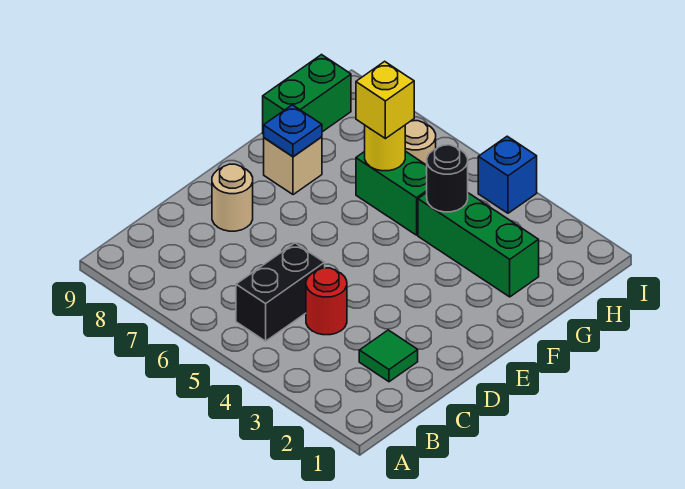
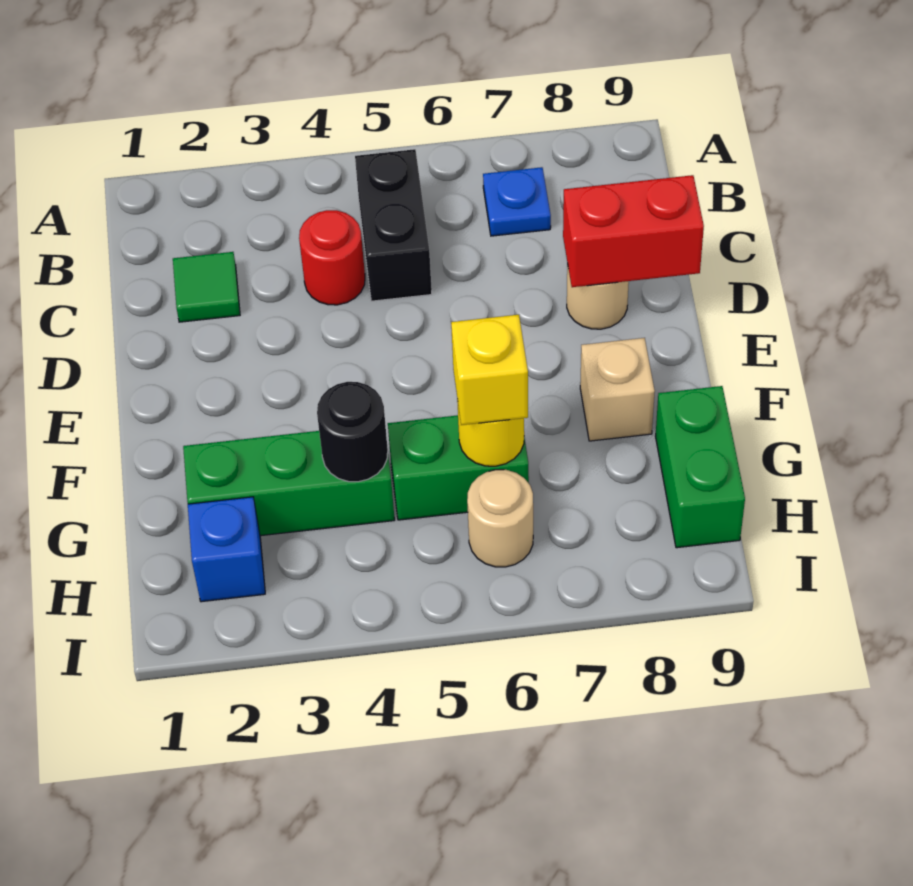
none -> red brick D8:D9 level 2
blue plate F8 level 2 -> blue plate B7 level 1
blue brick I4 level 1 -> blue brick H2 level 1

